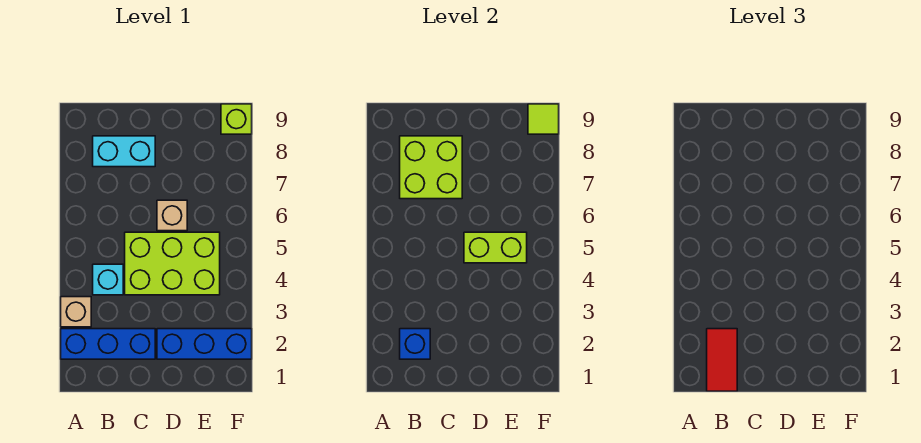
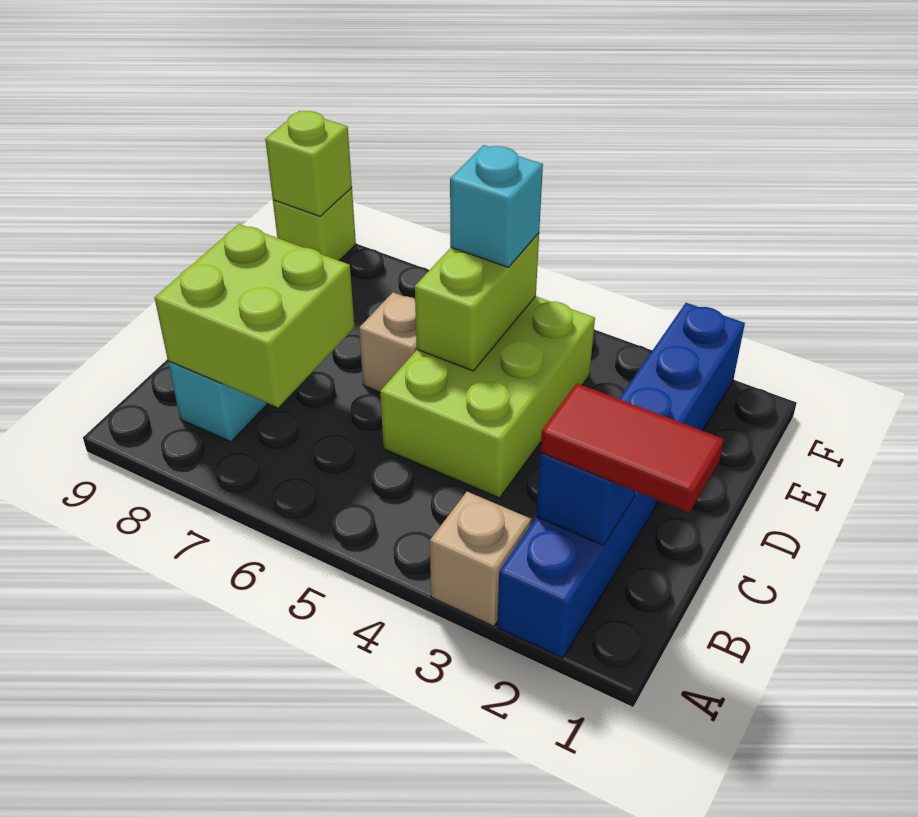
cyan brick B4 level 1 -> cyan brick E5 level 3
lime tile F9 level 2 -> lime brick F9 level 2

